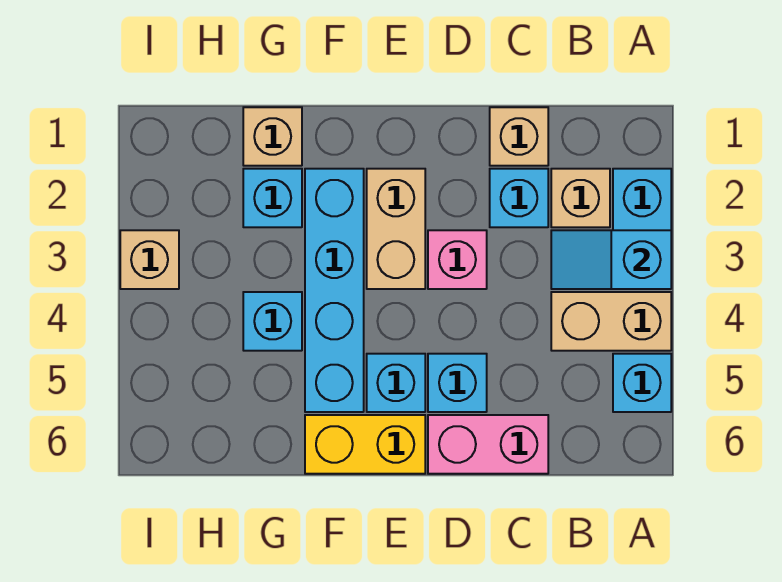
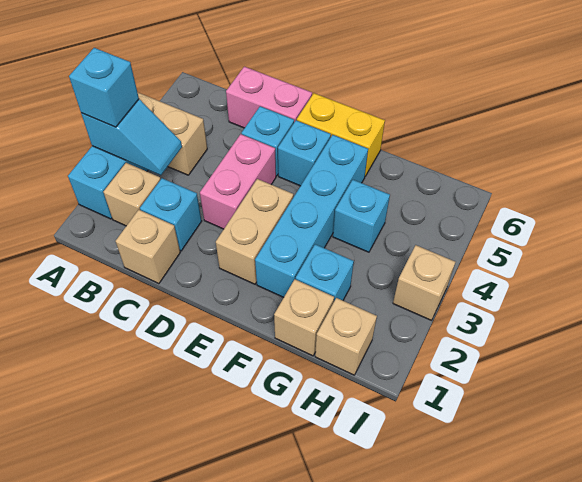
cyan brick A5 level 1 -> cyan brick A3 level 3
pink brick D3 level 1 -> pink brick D3:D4 level 1
none -> tan brick H1 level 1

